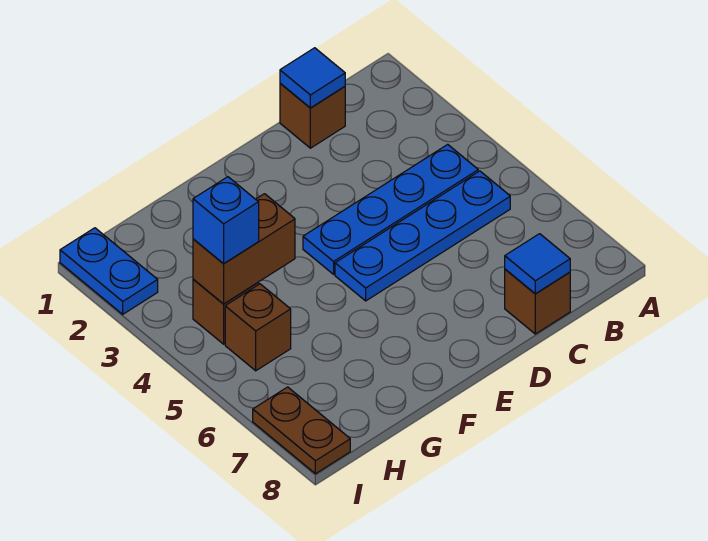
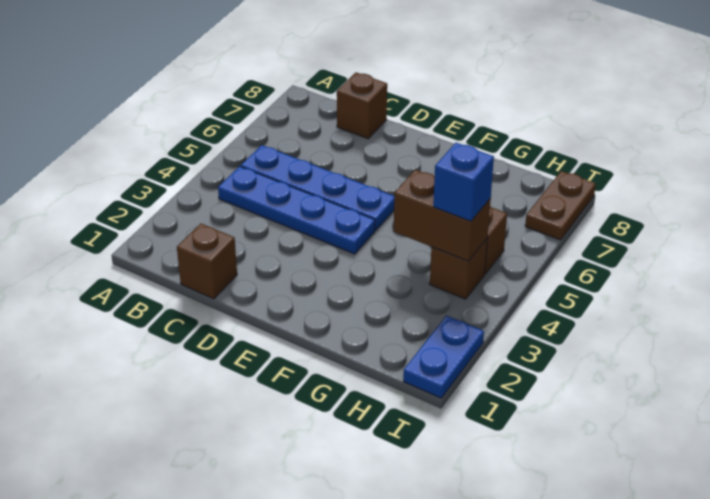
blue tile C1 level 2 -> none
blue tile C8 level 2 -> none

